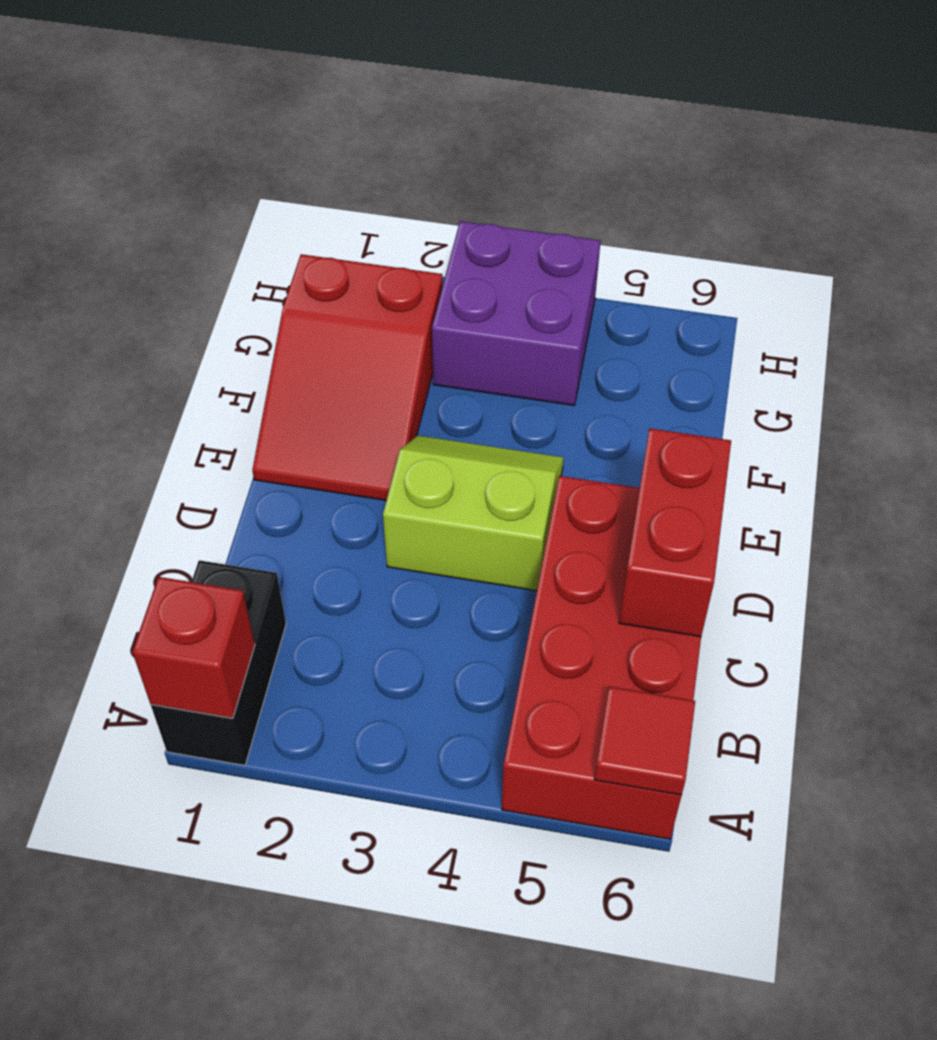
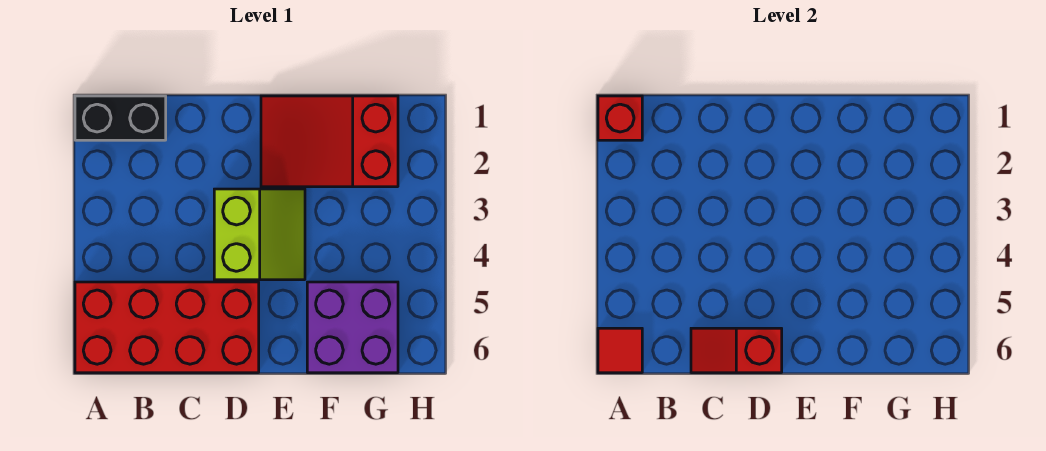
red brick C6:D6 level 2 -> red slope C6:D6 level 2 top D
purple brick G3:H4 level 1 -> purple brick F5:G6 level 1

